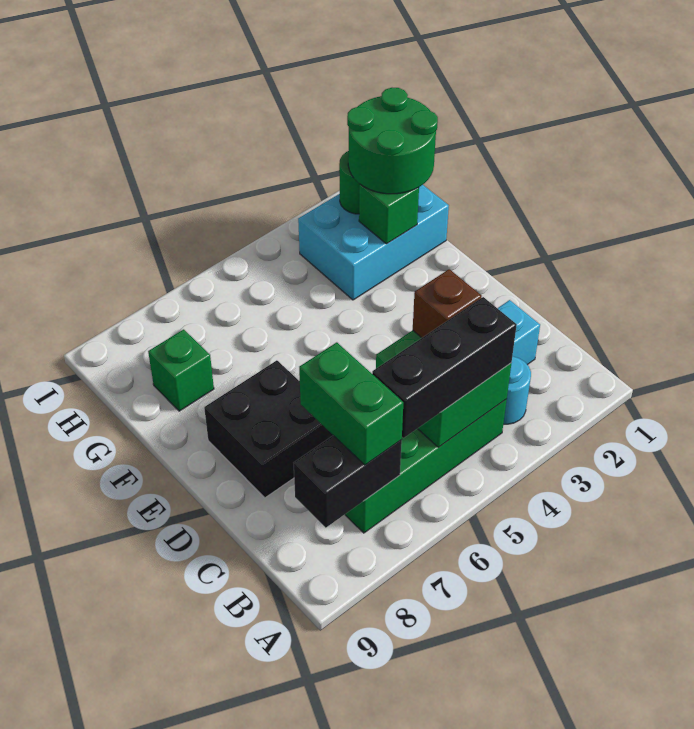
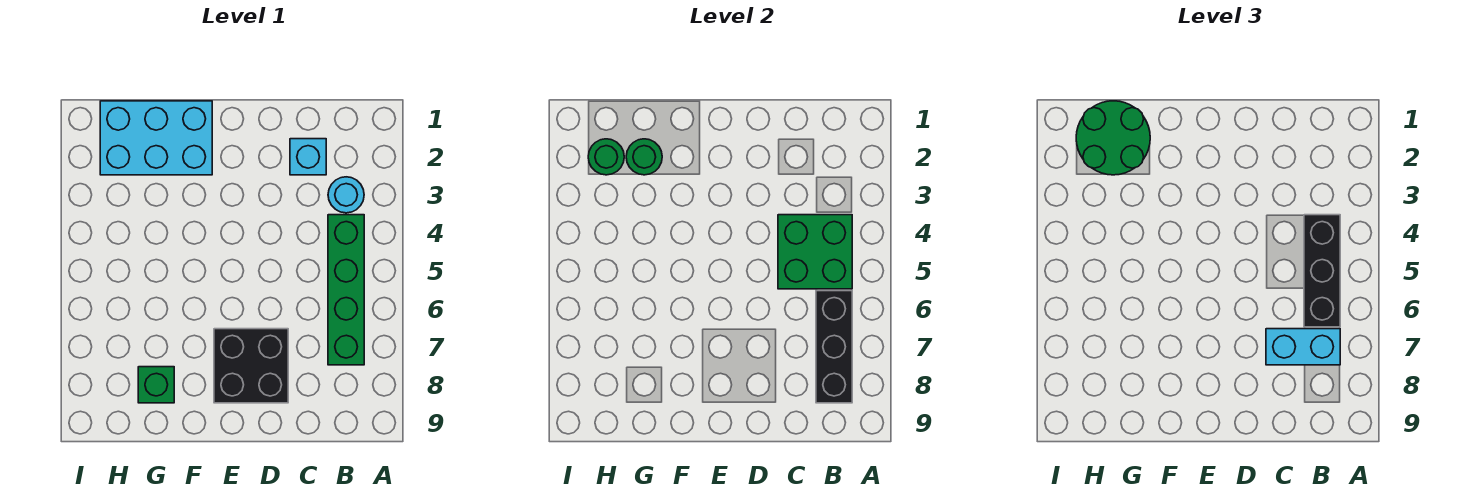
black brick B7:B8 level 2 -> black brick B6:B8 level 2
green brick B7:C7 level 3 -> cyan brick B7:C7 level 3
brown brick C4 level 3 -> none
cyan brick G1:H3 level 1 -> cyan brick F1:H2 level 1
green brick G2 level 2 -> green round brick G2 level 2

